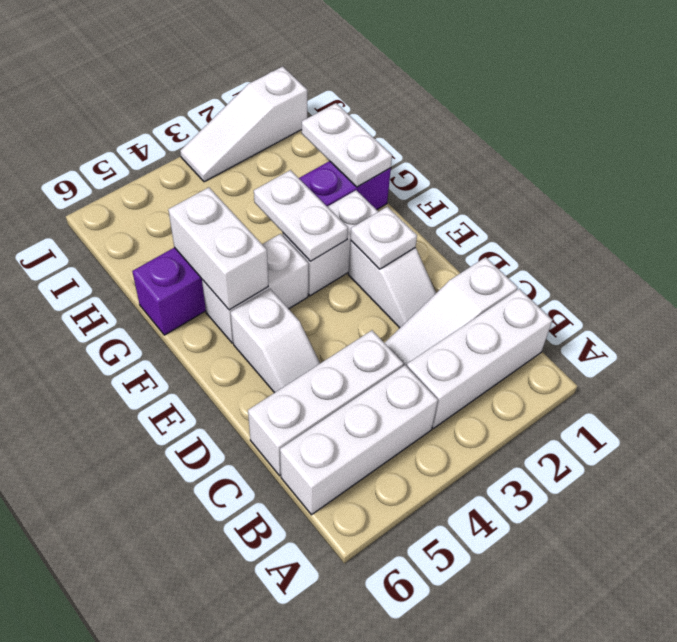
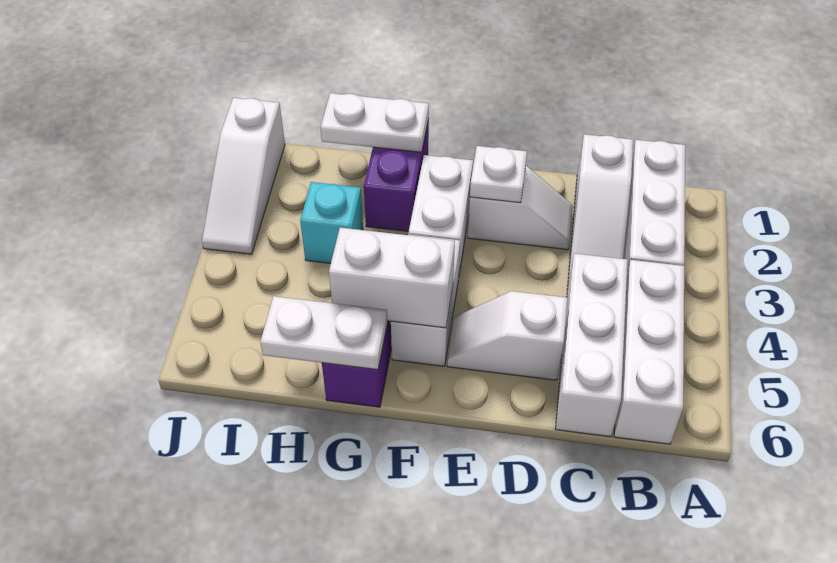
white slope D5:E5 level 1 top E -> white slope D5:E5 level 1 top D
white plate F3:G3 level 2 -> white plate G6:H6 level 2
none -> cyan brick H3 level 1

